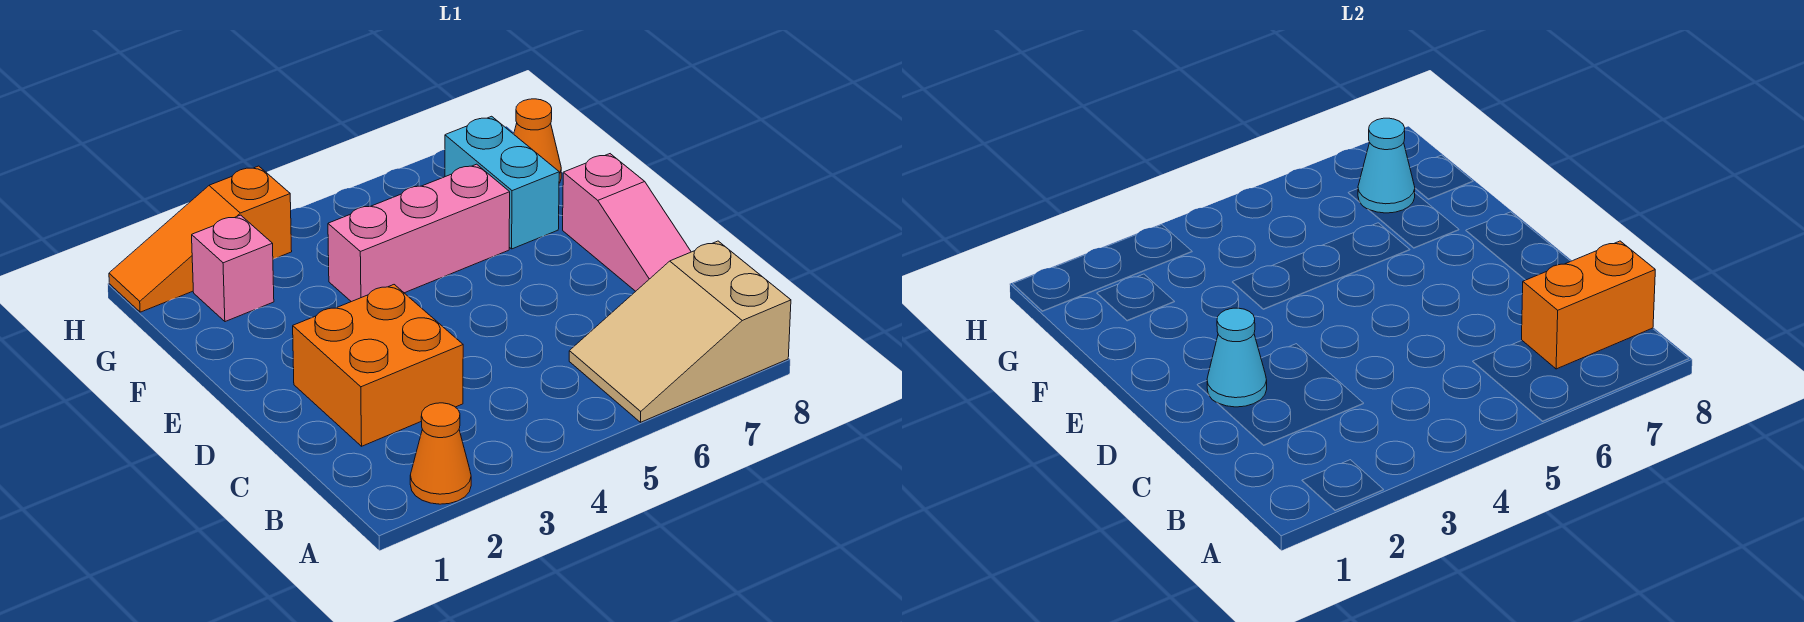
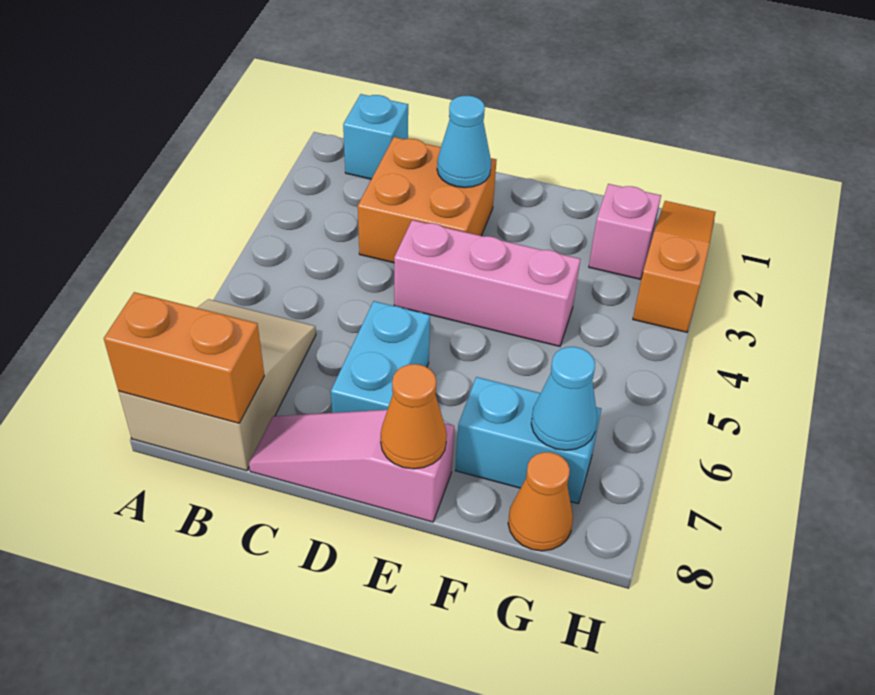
orange cone A2 level 1 -> orange cone E8 level 2
none -> cyan brick B1 level 1
orange brick B7:B8 level 2 -> orange brick A8:B8 level 2
none -> cyan brick D6:D7 level 1
pink brick F4:F6 level 1 -> pink brick D4:F4 level 1

